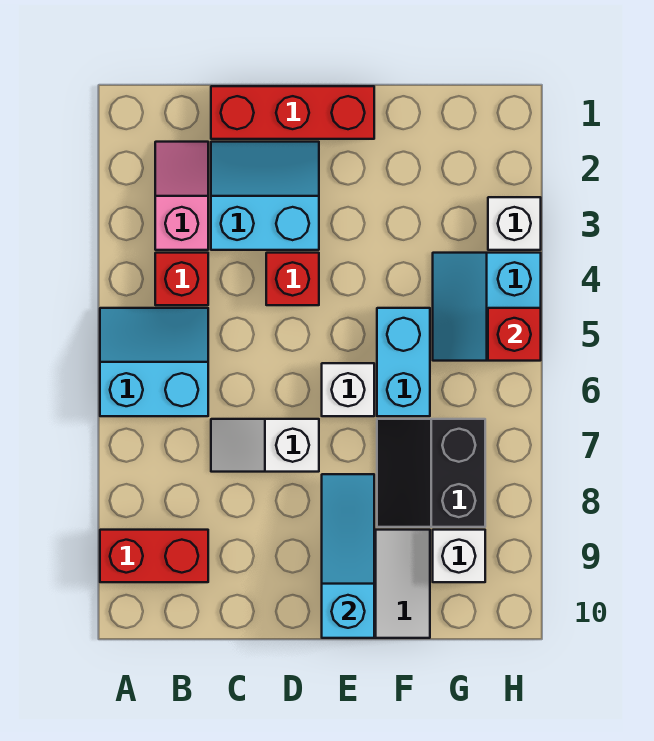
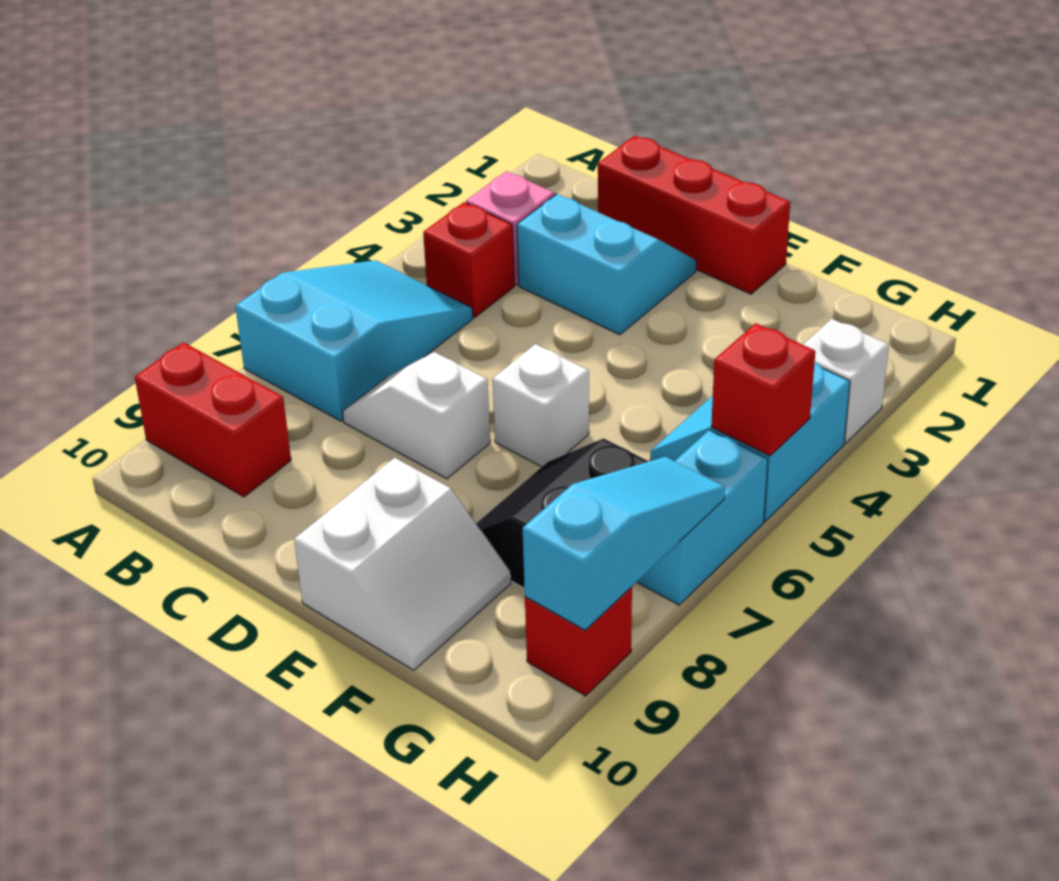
cyan slope A5:B6 level 1 top 6 -> cyan slope A5:B7 level 1 top 7
red brick D4 level 1 -> red brick H9 level 1
cyan slope E8:E10 level 2 top 10 -> cyan slope H7:H9 level 2 top 9
cyan brick F5:F6 level 1 -> cyan brick H6:H7 level 1
white brick G9 level 1 -> none

